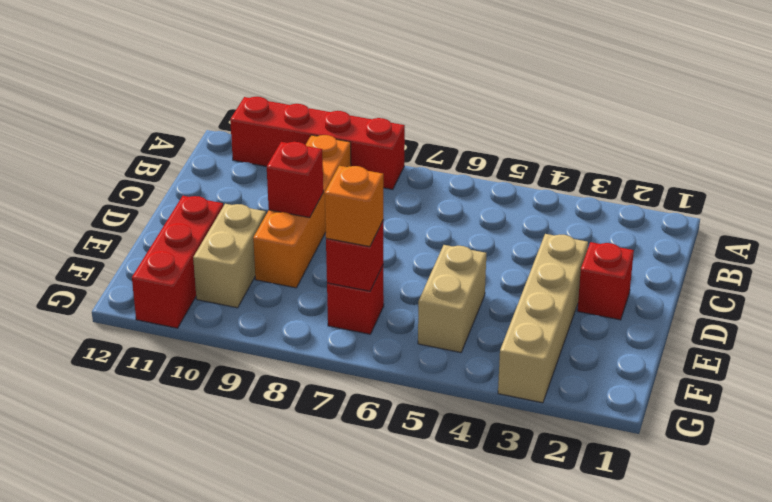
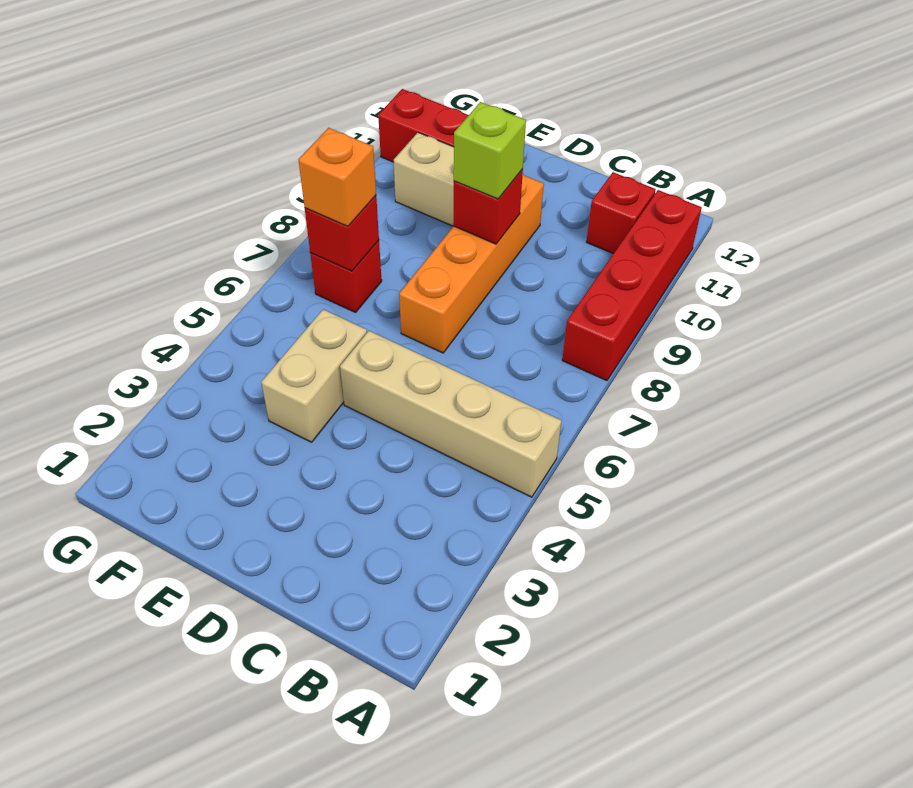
orange brick B9:E9 level 1 -> orange brick D7:D10 level 1
red brick D2 level 1 -> red brick B11 level 1
tan brick D3:G3 level 1 -> tan brick A5:D5 level 1
none -> lime brick D9 level 3
tan brick E5:F5 level 1 -> tan brick E4:E5 level 1

